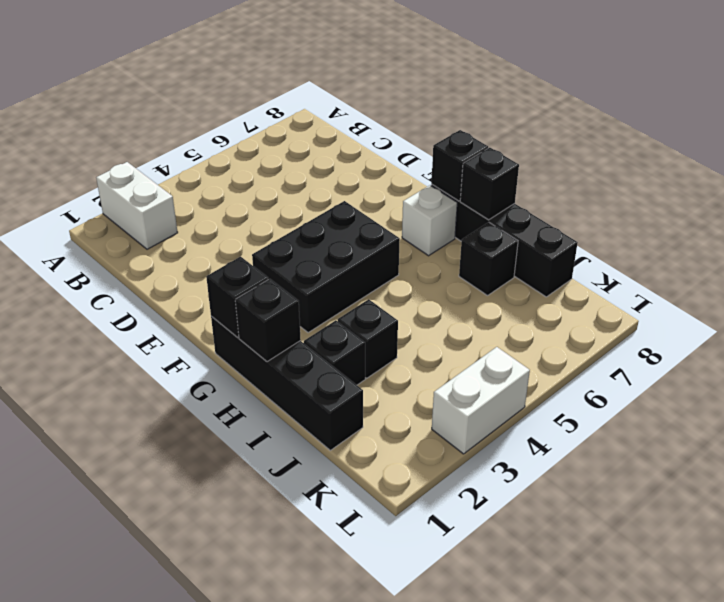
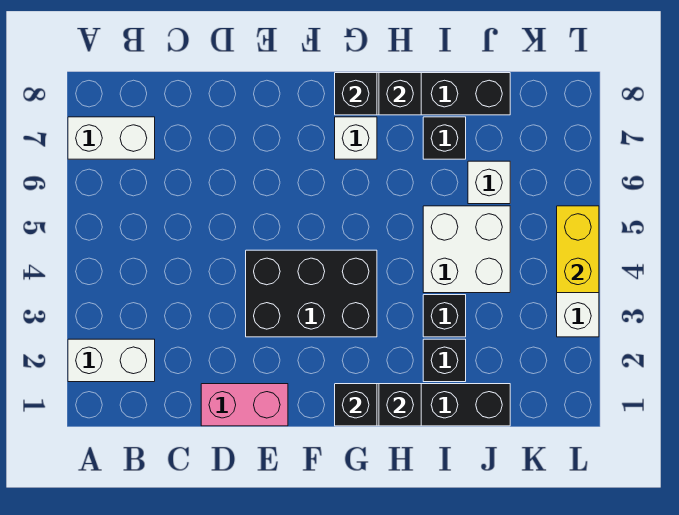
none -> white brick A7:B7 level 1
none -> pink brick D1:E1 level 1
black brick F3:G5 level 1 -> black brick E3:G4 level 1
none -> white brick I4:J5 level 1
none -> white brick J6 level 1
none -> yellow brick L4:L5 level 2

